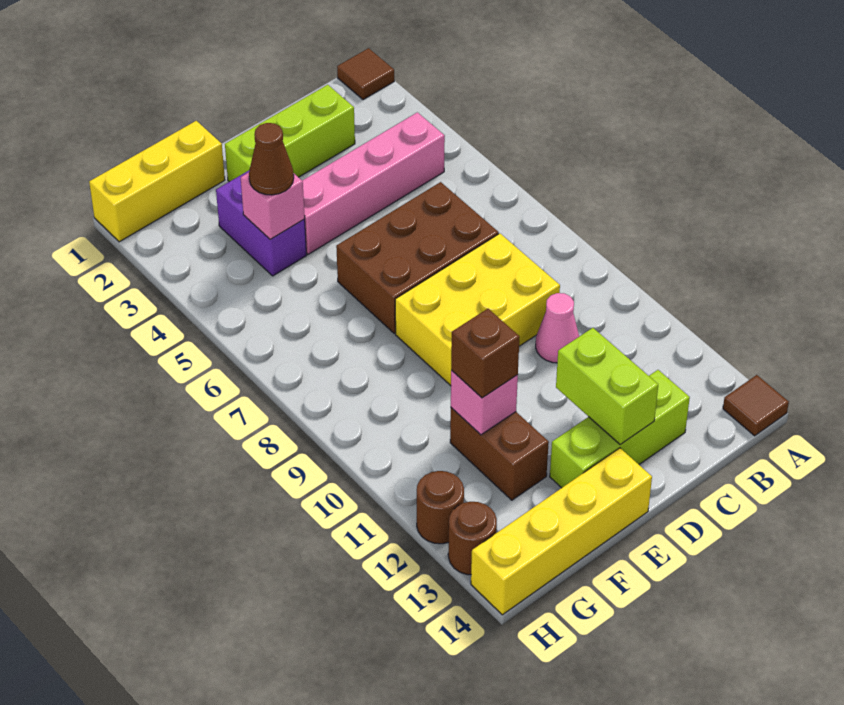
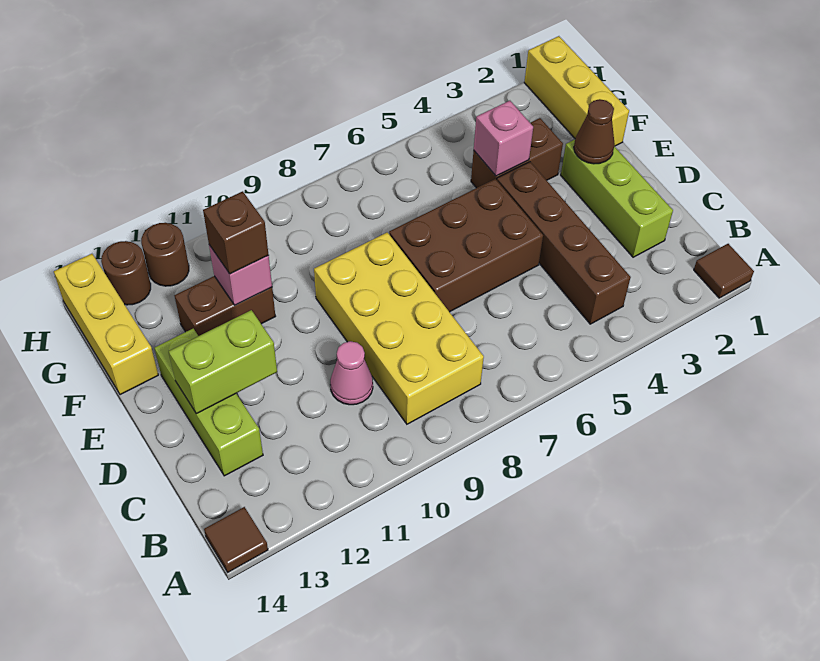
pink brick B4:E4 level 1 -> brown brick B4:E4 level 1
brown brick C6:E7 level 1 -> brown brick D5:E7 level 1
yellow brick C8:E9 level 1 -> yellow brick B8:E9 level 1
yellow brick E14:H14 level 1 -> yellow brick F14:H14 level 1
purple brick F3:F4 level 1 -> brown brick F3:F4 level 1
brown cone F4 level 3 -> brown cone E2 level 2

